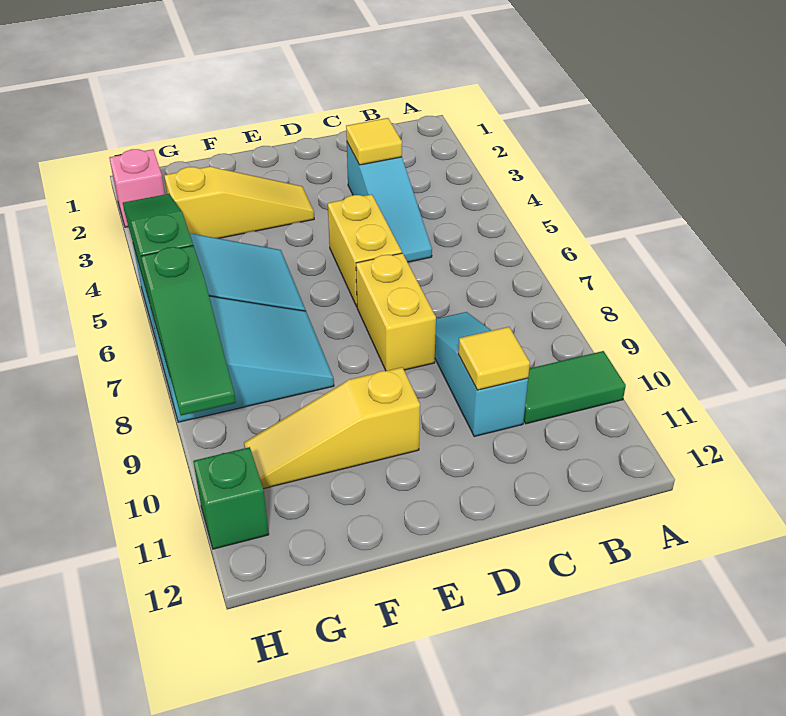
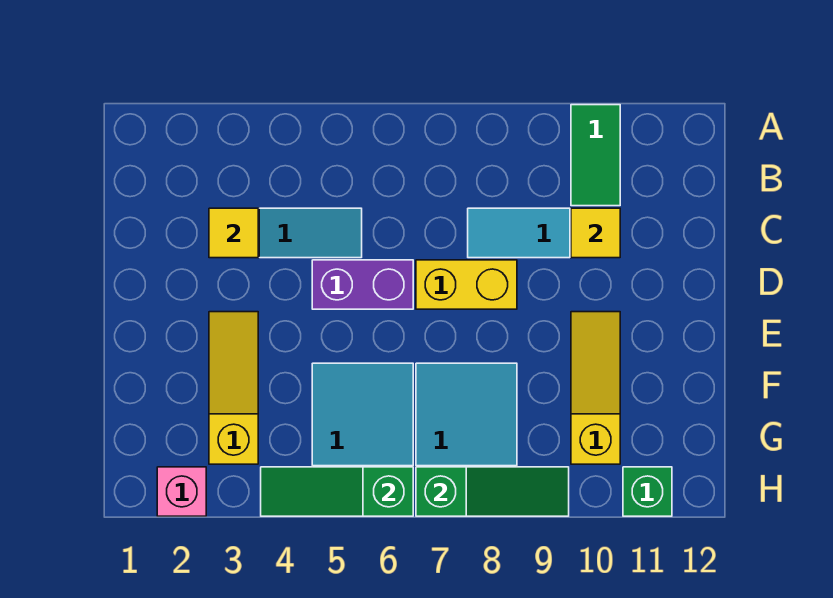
yellow brick D5:D6 level 1 -> purple brick D5:D6 level 1
yellow slope E10:G10 level 1 top E -> yellow slope E10:G10 level 1 top G

